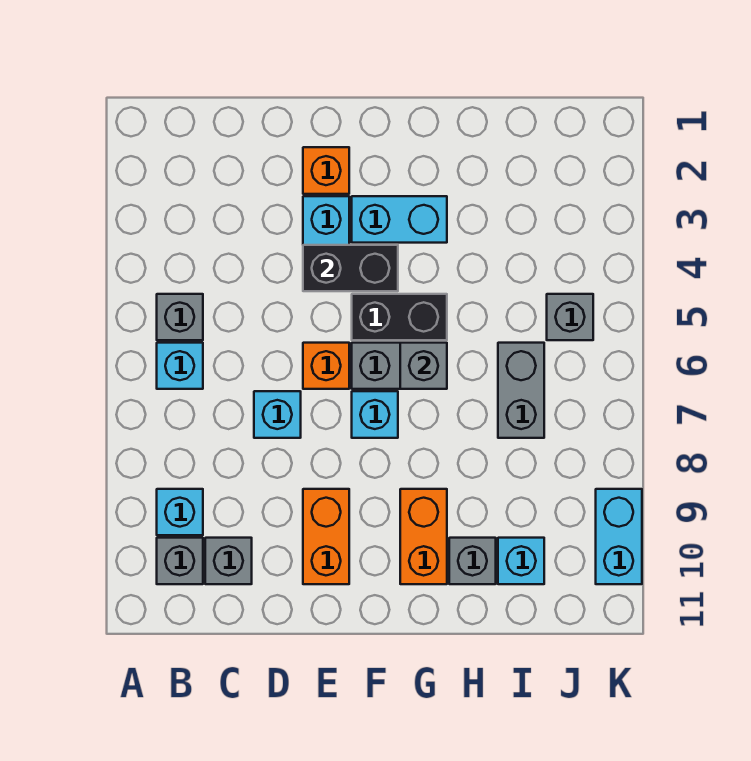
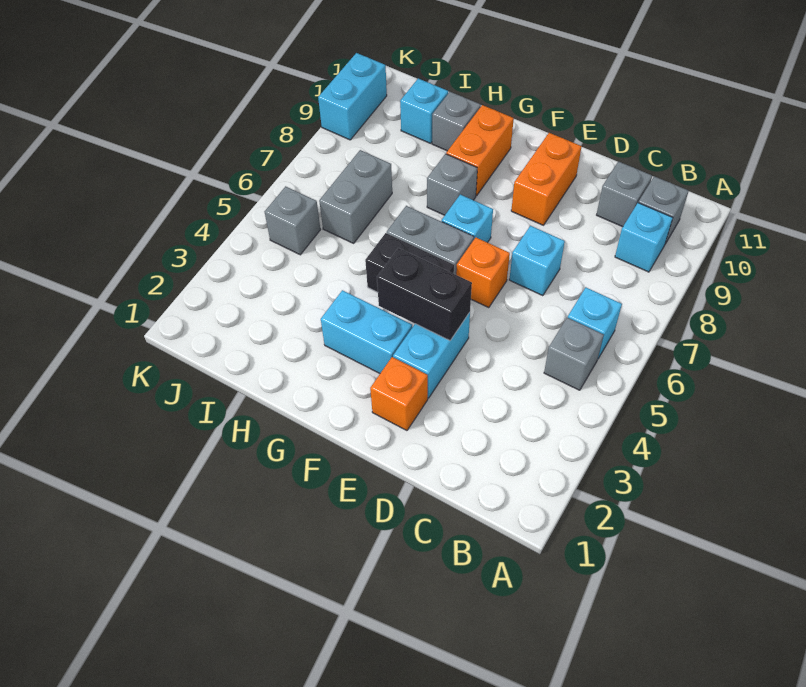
grey brick G6 level 2 -> grey brick G8 level 1

